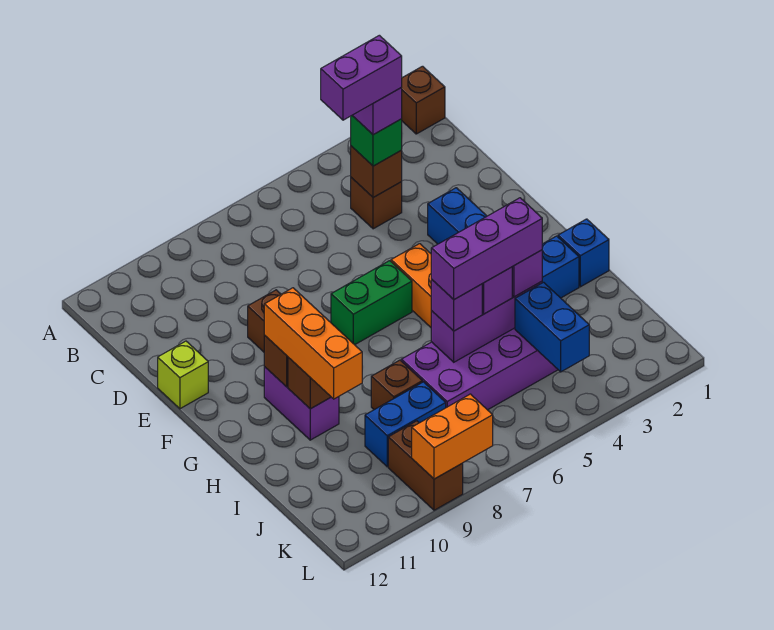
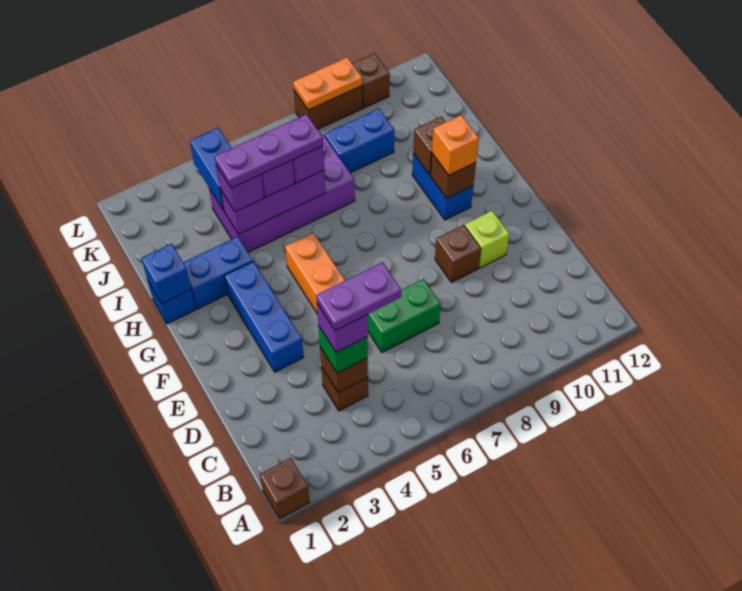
purple brick C4:C5 level 5 -> purple plate C4:C5 level 5
lime brick E12 level 1 -> lime brick E10 level 1
green brick F6:F7 level 1 -> green brick D6:D7 level 1
purple brick G10:H10 level 1 -> blue brick G10:H10 level 1
orange brick G10:I10 level 3 -> orange brick G10 level 3
none -> blue brick H1 level 2
purple brick I4:I6 level 4 -> purple plate I4:I6 level 4
brown brick I8 level 1 -> brown brick L10 level 1
brown brick K9:L9 level 1 -> brown brick L8:L9 level 1
orange brick L8:L9 level 2 -> orange plate L8:L9 level 2

